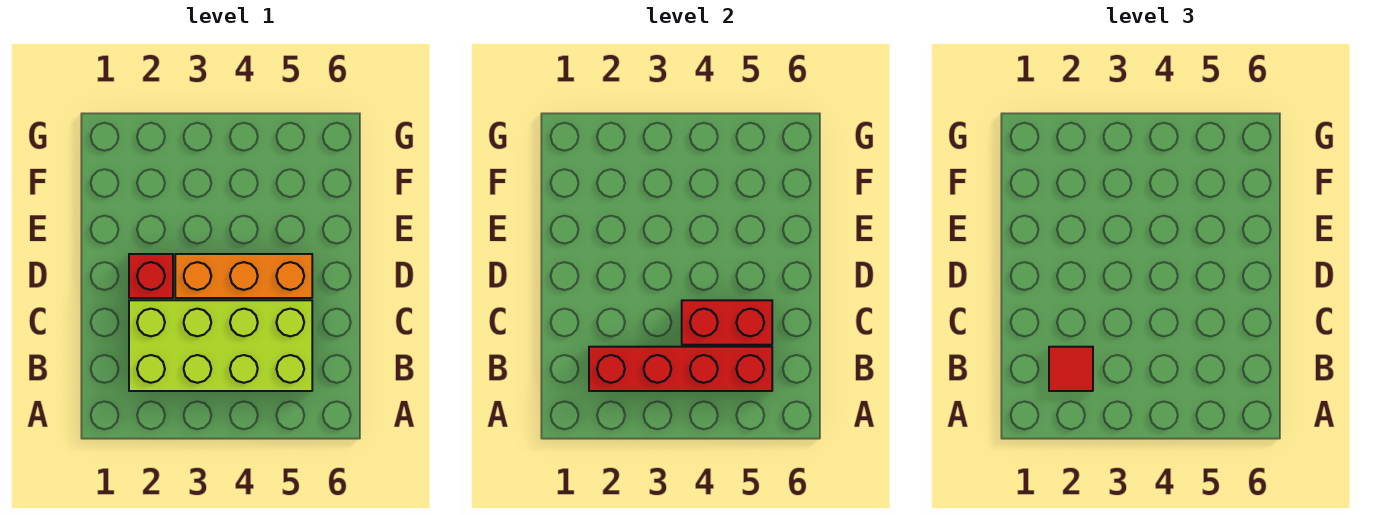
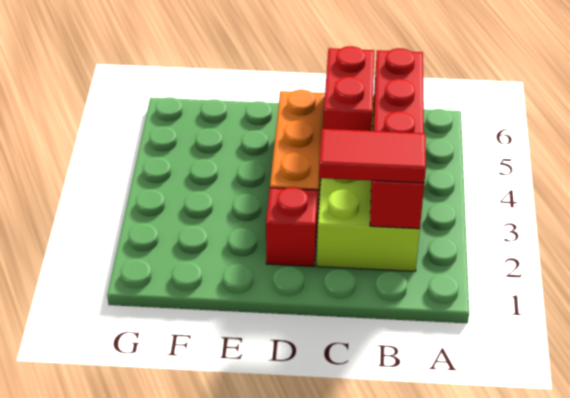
red tile B2 level 3 -> red tile B2:C2 level 3

